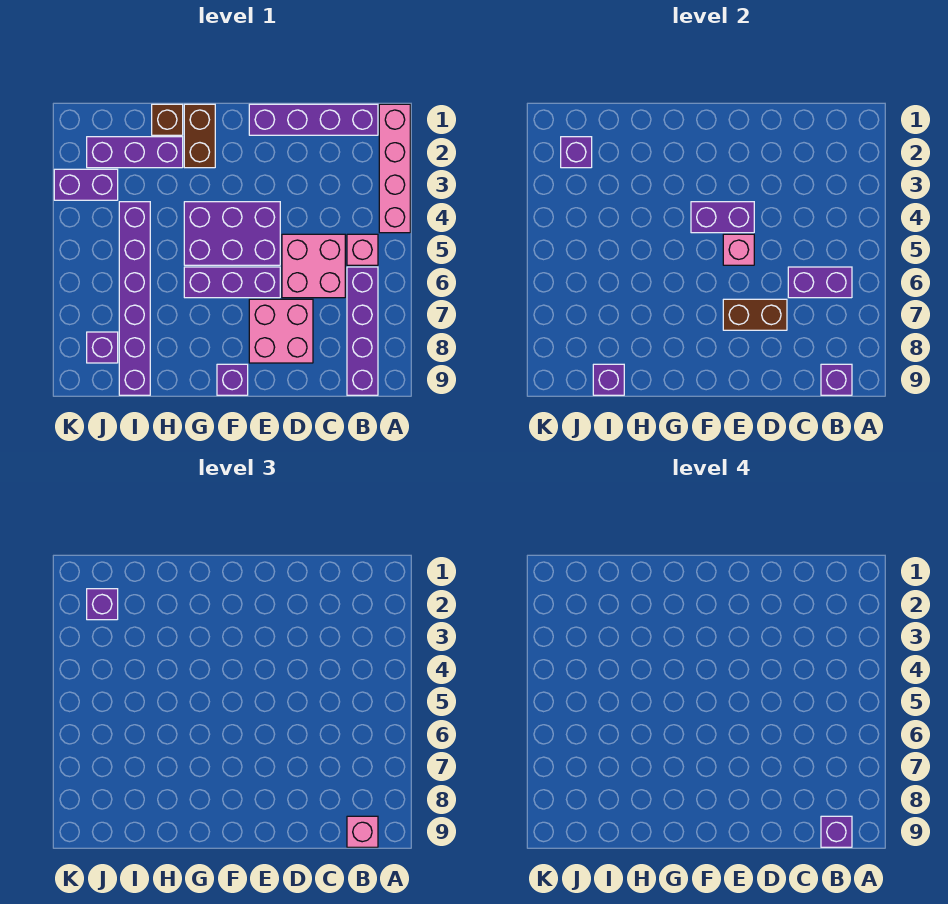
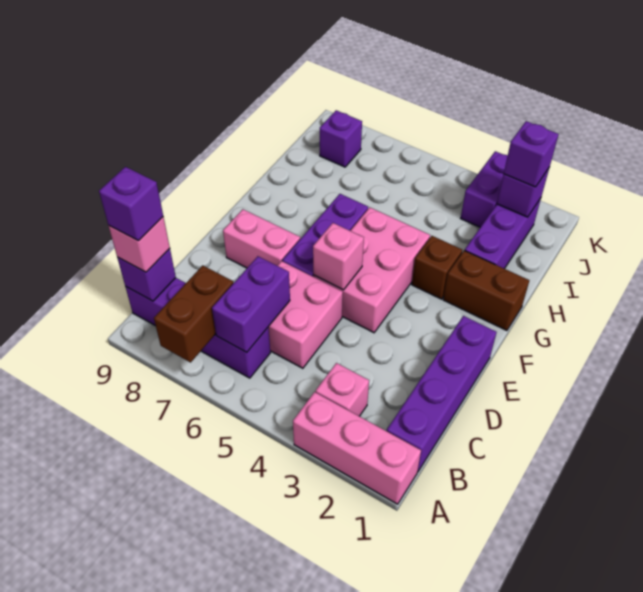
pink brick A1:A4 level 1 -> pink brick A1:A3 level 1
pink brick B5 level 1 -> pink brick B3 level 1
pink brick D7:E8 level 1 -> pink brick E7:E8 level 1
brown brick D7:E7 level 2 -> brown brick A7:B7 level 2
purple brick E4:G5 level 1 -> pink brick E4:G5 level 1
purple brick E4:F4 level 2 -> none
purple brick F9 level 1 -> none
brown brick H1 level 1 -> brown brick G3 level 1
purple brick I4:I9 level 1 -> none
purple brick I9 level 2 -> none

